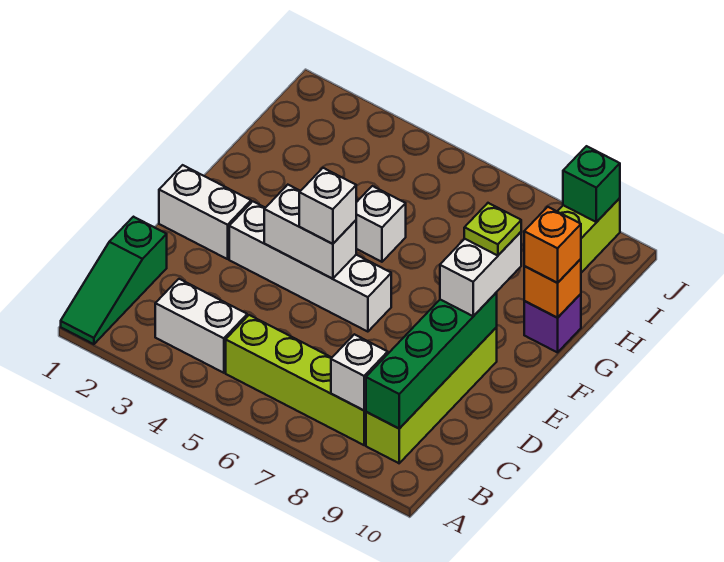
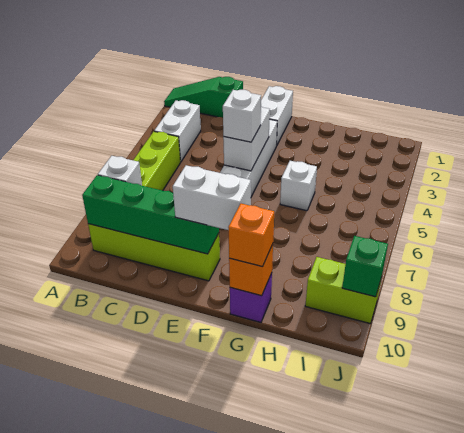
lime plate F9 level 4 -> none

